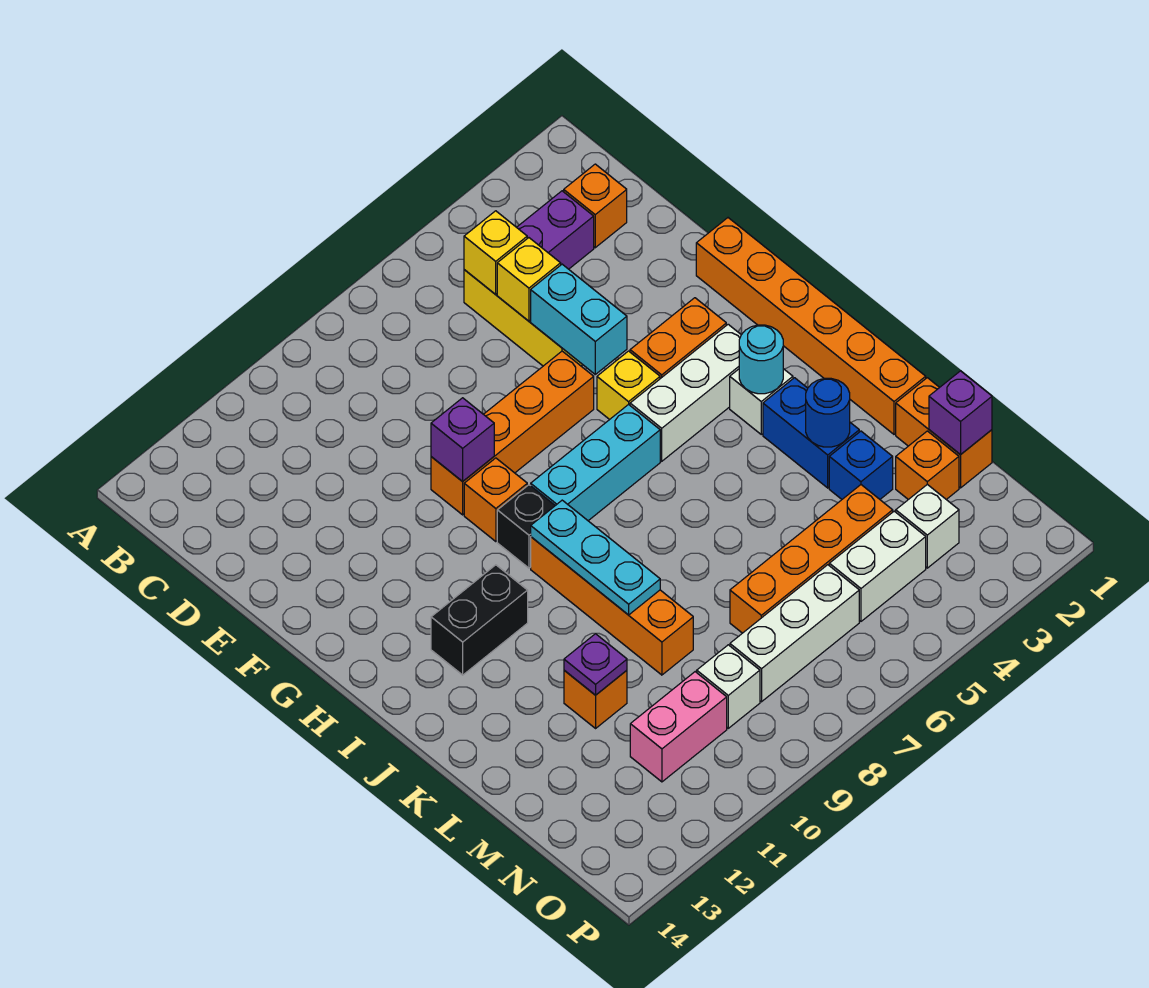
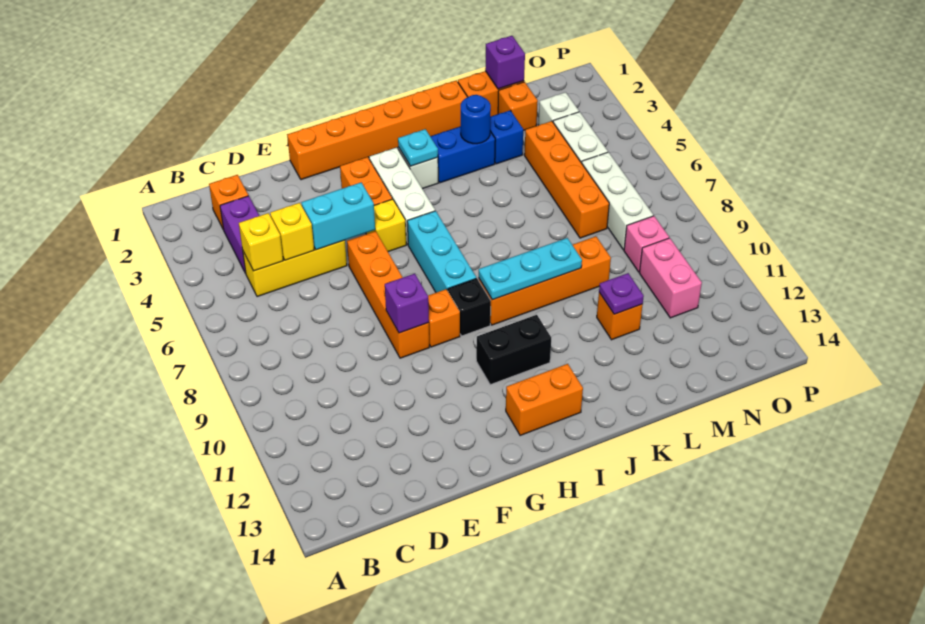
none -> orange brick H13:I13 level 1
cyan round brick I3 level 2 -> cyan plate I3 level 2
black brick I11:I12 level 1 -> black brick H11:I11 level 1
white brick N9 level 1 -> pink brick N9 level 1

